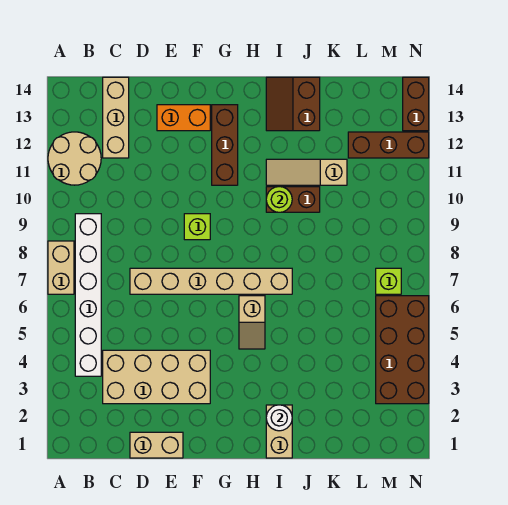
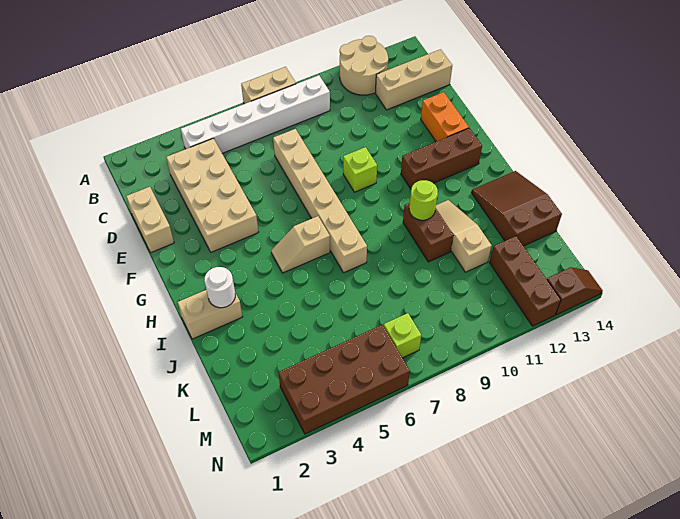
brown slope I13:J14 level 1 top J -> brown slope I13:K14 level 1 top K
brown brick N13:N14 level 1 -> brown slope N13:N14 level 1 top 13

